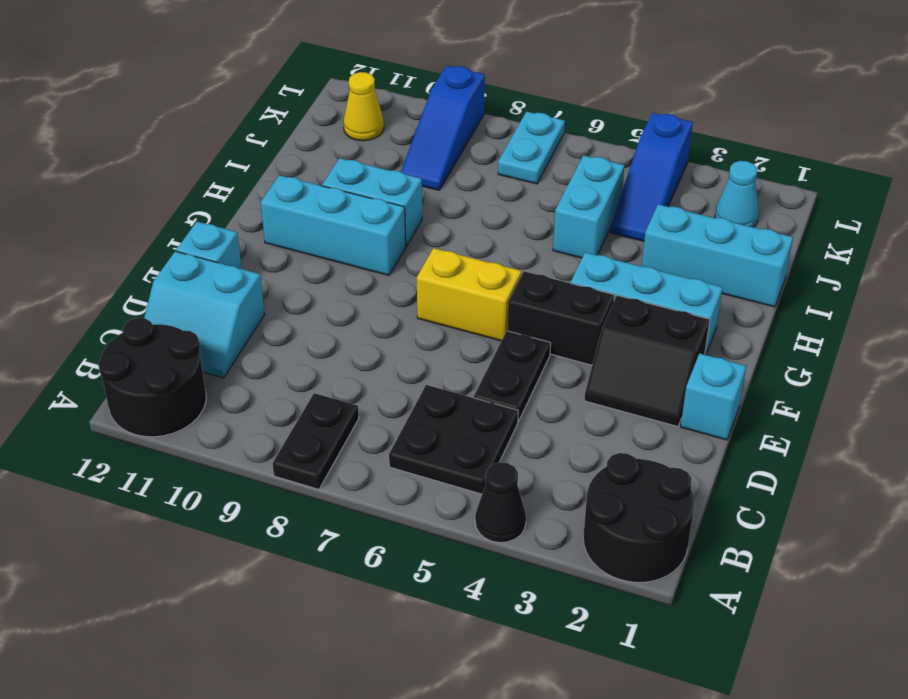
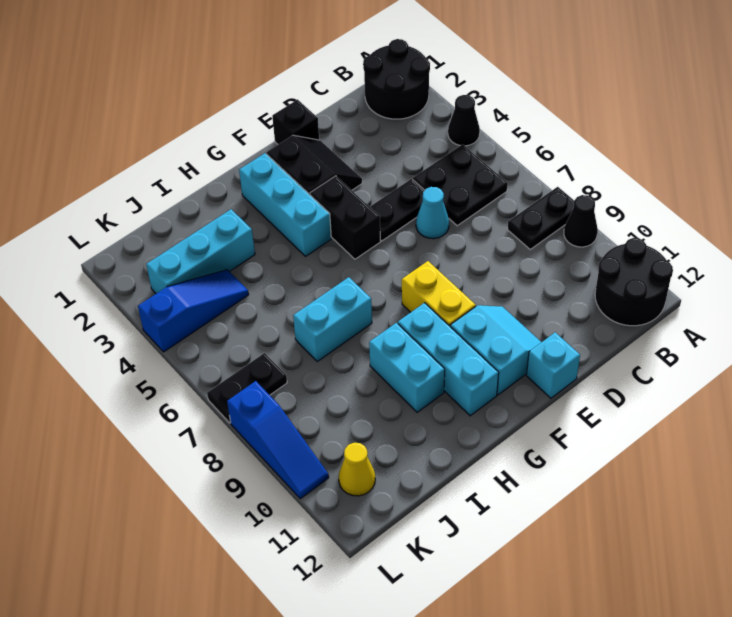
none -> black cone A9 level 1
cyan slope C11:D12 level 1 top D -> cyan slope E10:F11 level 1 top F
cyan brick E1 level 1 -> black brick E1 level 1
yellow brick F6:F7 level 1 -> yellow brick F8:F9 level 1
cyan brick I1:I3 level 1 -> cyan brick I3:K3 level 1
cyan brick I5:J5 level 1 -> cyan brick H7:I7 level 1
blue slope J9:L9 level 1 top L -> blue slope L8:L10 level 1 top 8
cyan cone K2 level 1 -> cyan cone D6 level 1
cyan plate K7:L7 level 1 -> black plate K7:L7 level 1

